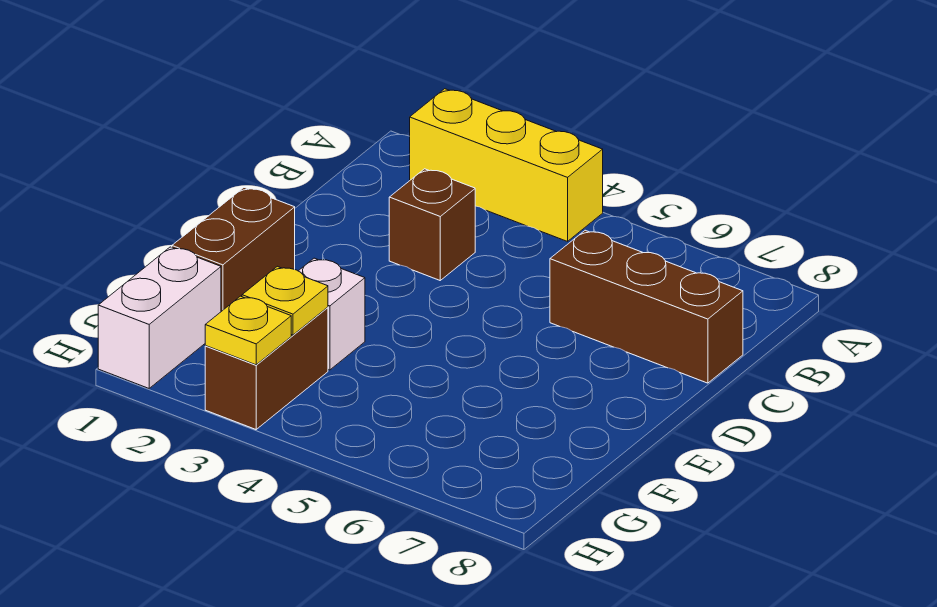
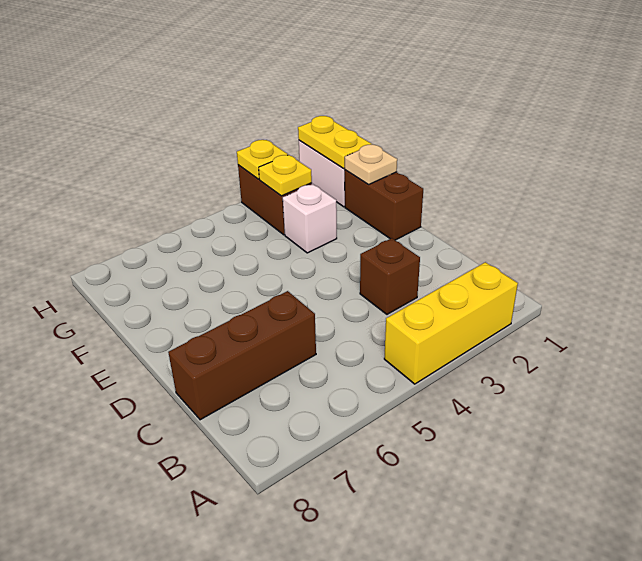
none -> tan plate F1 level 2
none -> yellow plate G1:H1 level 2

